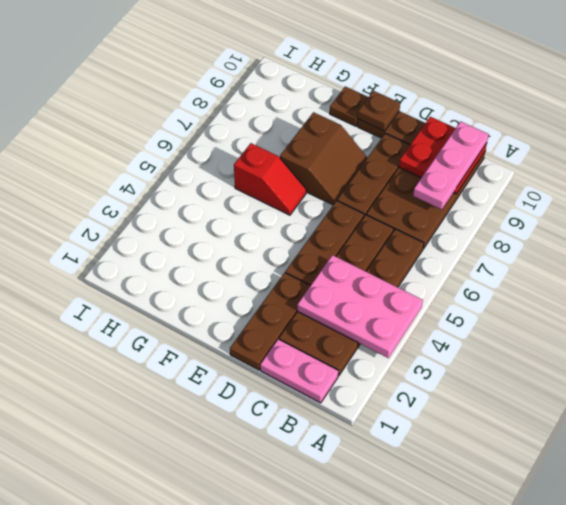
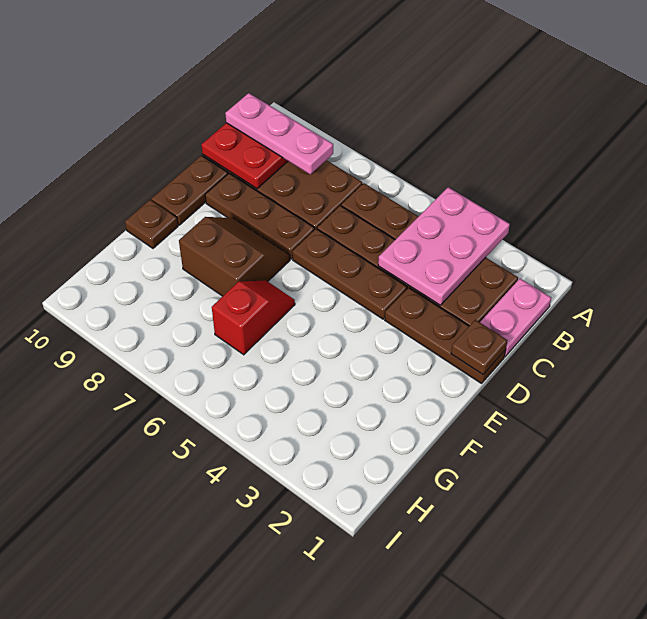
brown plate E10 level 2 -> brown plate D1 level 2

